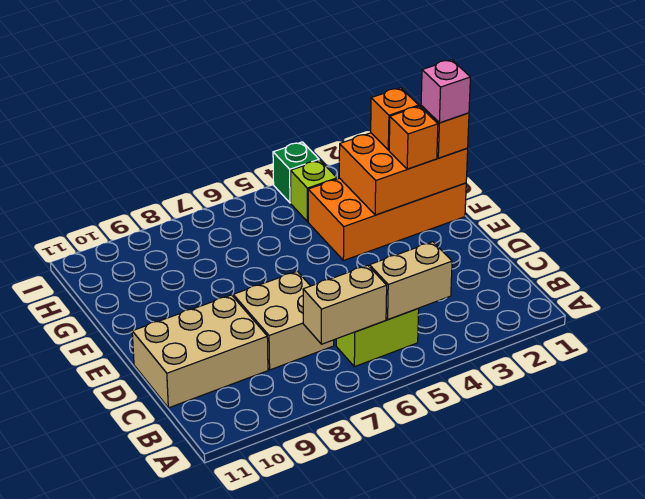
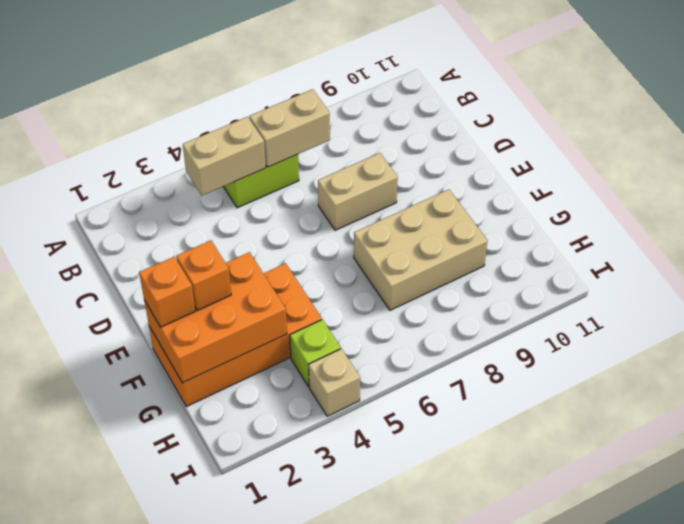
tan brick C7:D8 level 1 -> tan brick D7:D8 level 1
tan brick C9:D11 level 1 -> tan brick F7:G9 level 1
pink brick F1 level 4 -> none
orange brick G2 level 3 -> none
green brick I4 level 1 -> tan brick I4 level 1

